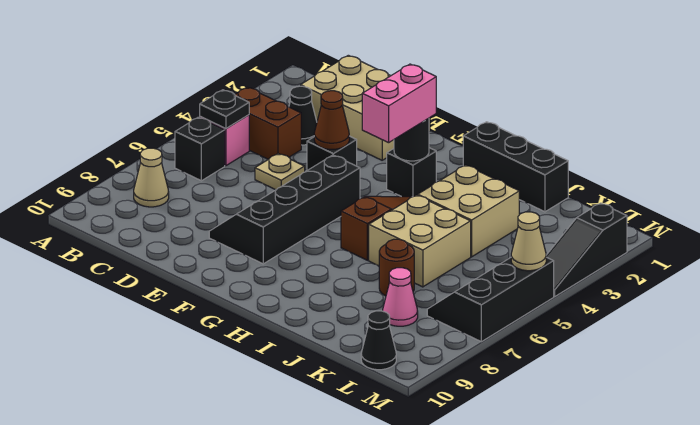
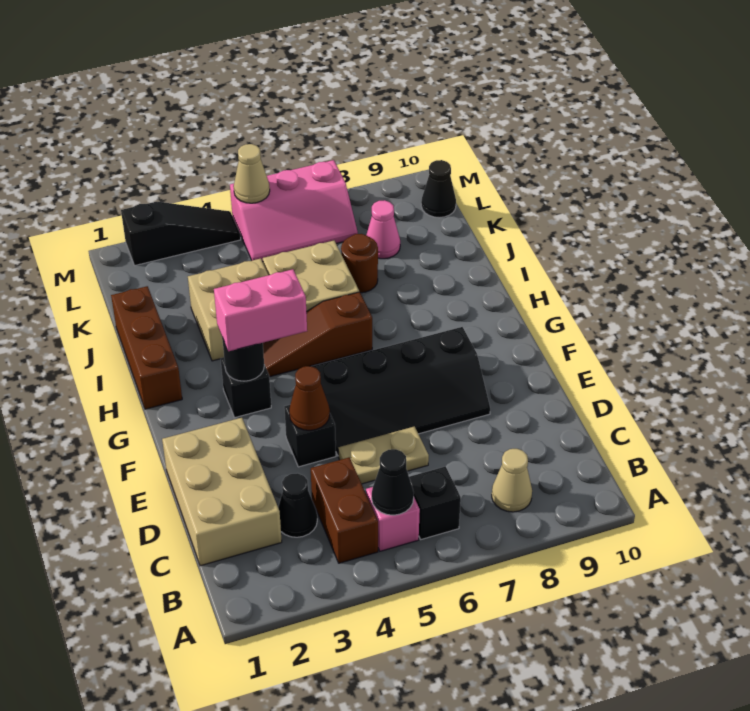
black plate B5 level 2 -> black cone B5 level 2
tan plate D5 level 1 -> tan plate D5:D6 level 1
black brick H1:J1 level 1 -> brown brick H1:J1 level 1
black slope L5:M7 level 1 top M -> pink slope L5:M7 level 1 top M

